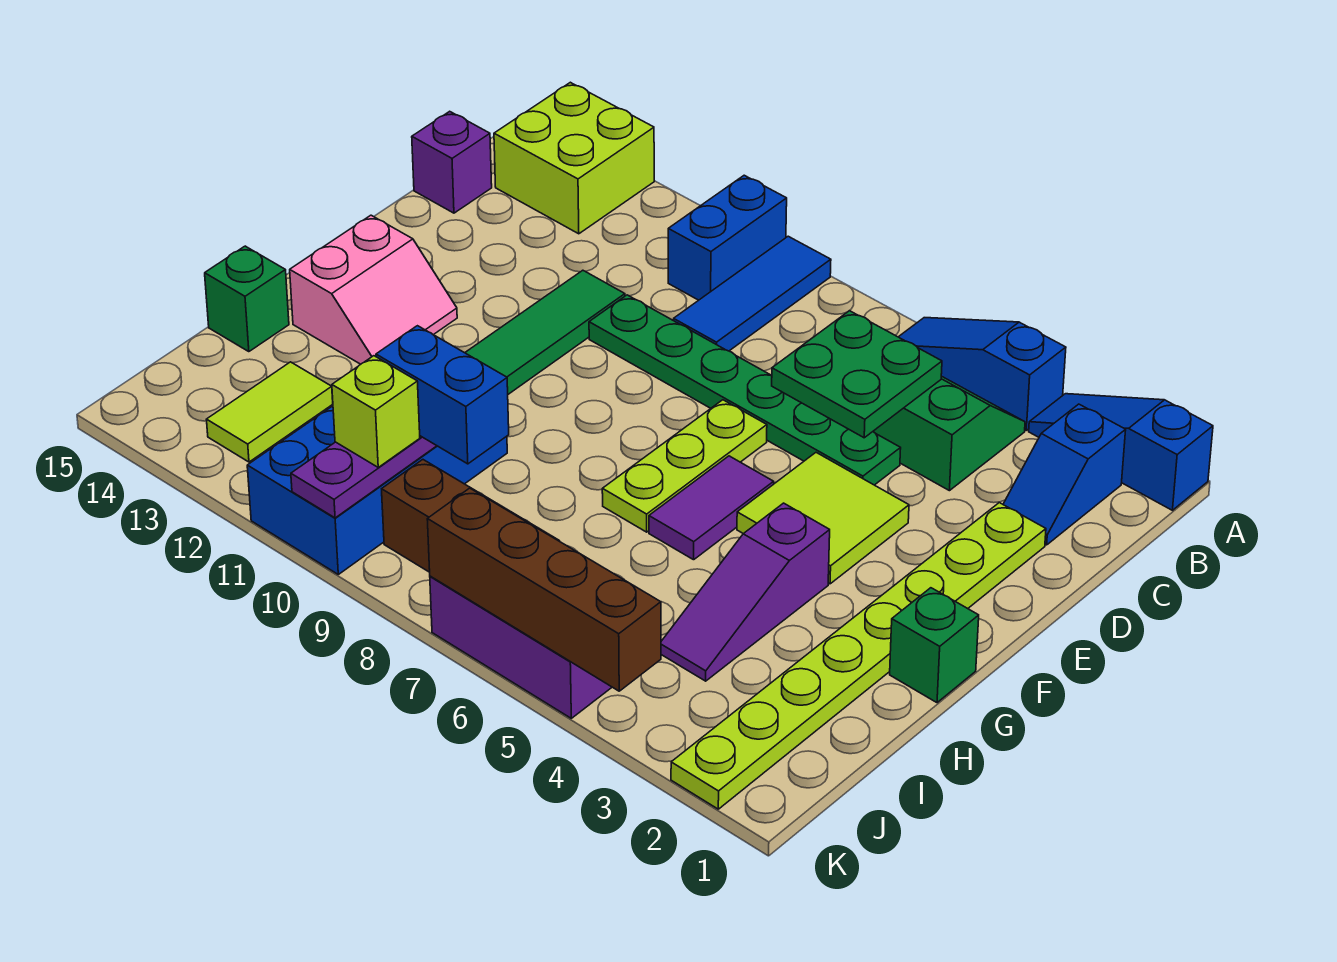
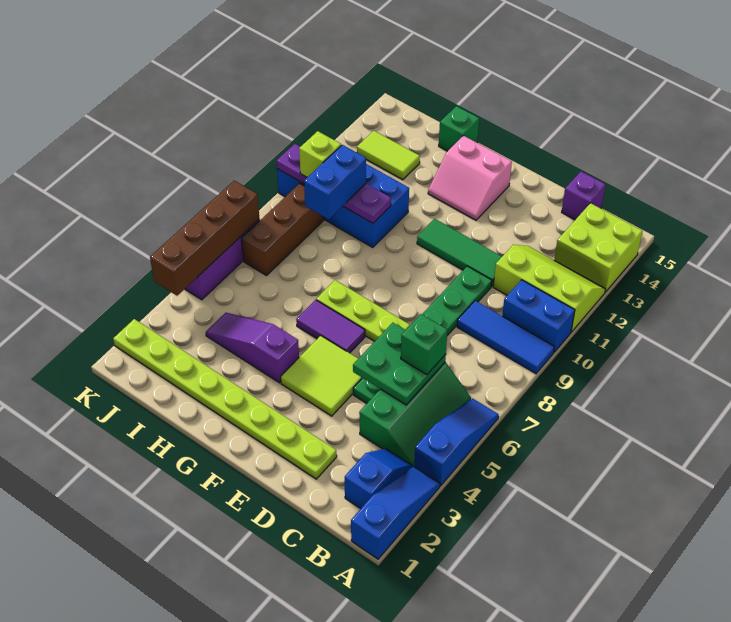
none -> lime slope A11:C12 level 1 top 11
blue slope B2:C2 level 1 top B -> blue slope B2:B3 level 1 top 2
green brick G1 level 1 -> green brick C6 level 3

